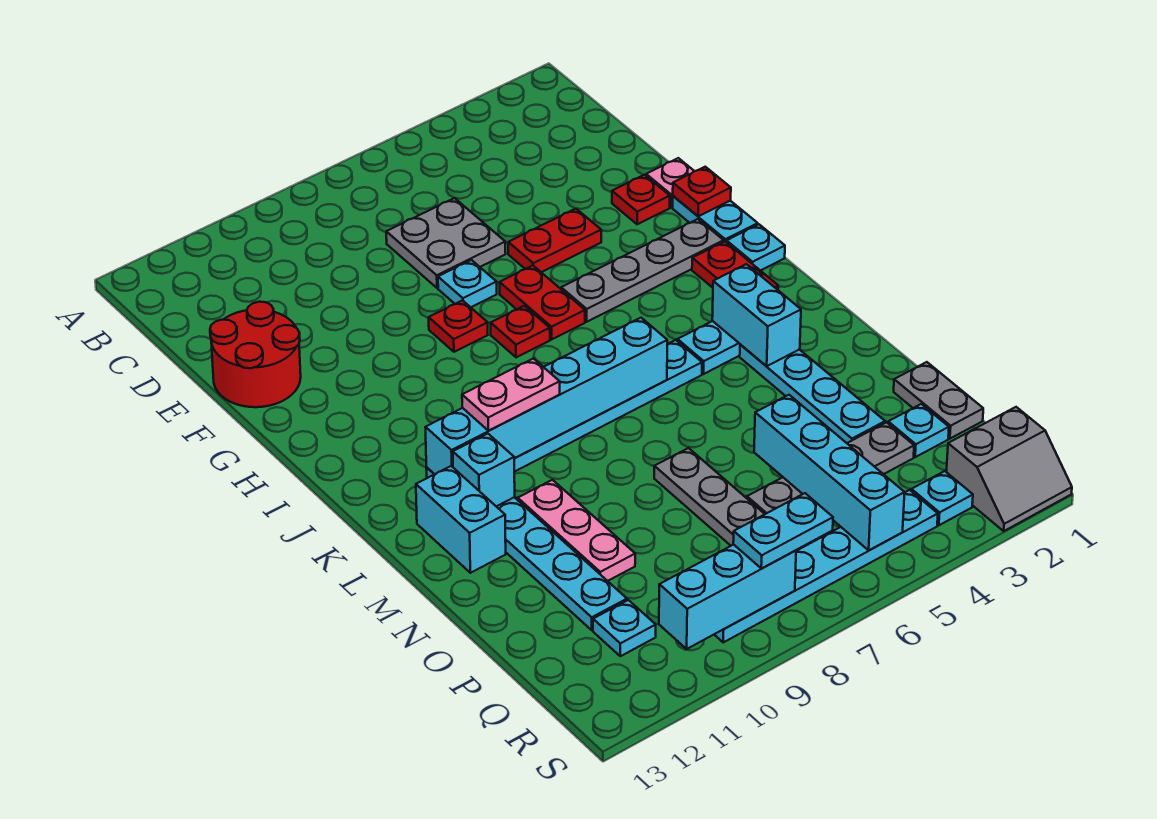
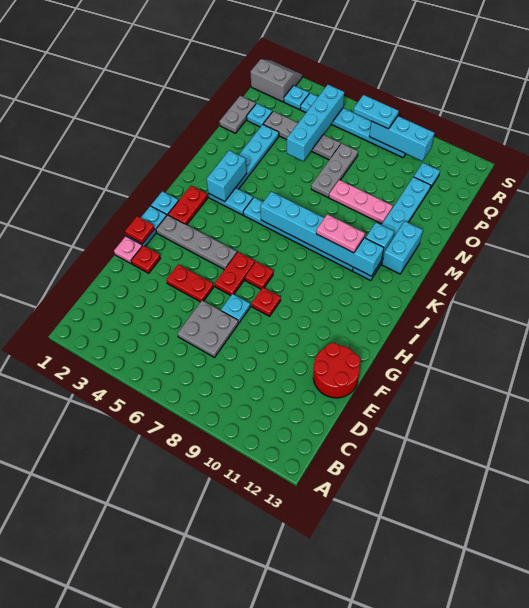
pink plate M10:O10 level 1 -> pink plate N8:N10 level 1

